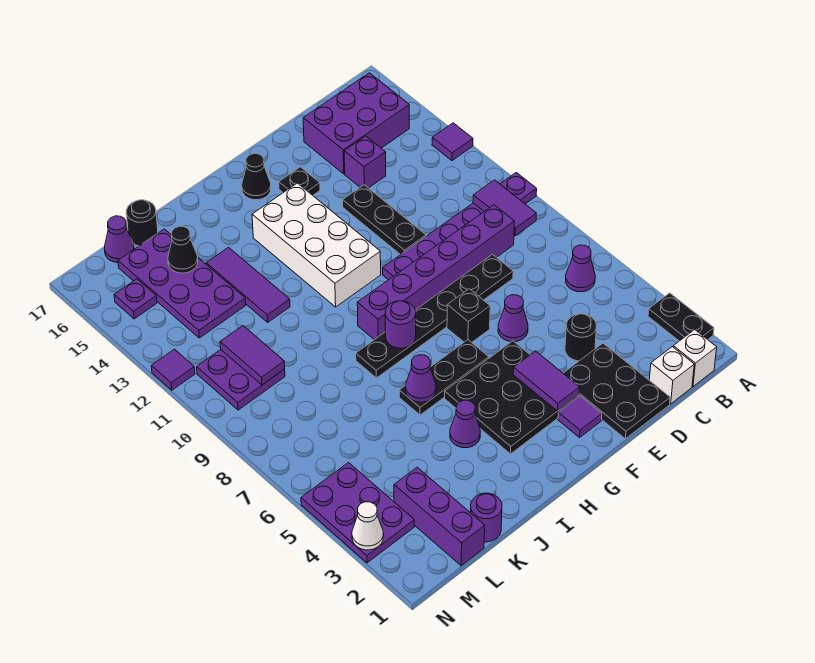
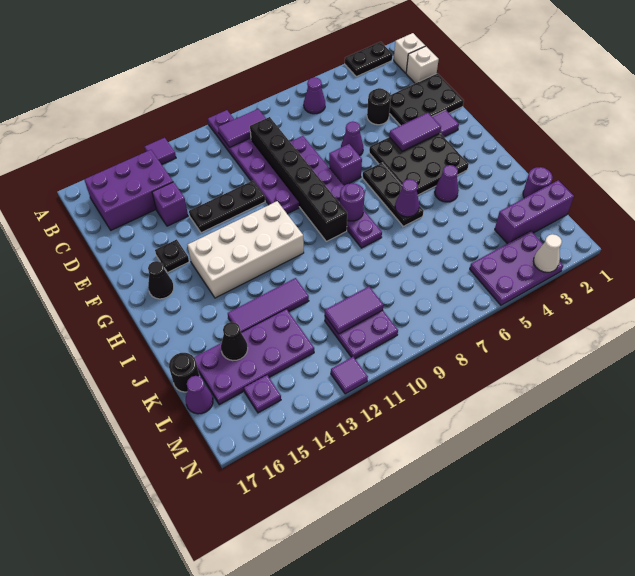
purple brick B15:D16 level 1 -> purple brick B14:C16 level 1
purple brick C9:H9 level 1 -> black brick C9:H9 level 1
black plate D8:I8 level 1 -> purple plate D8:I8 level 1
black brick F7 level 1 -> purple brick F7 level 1

